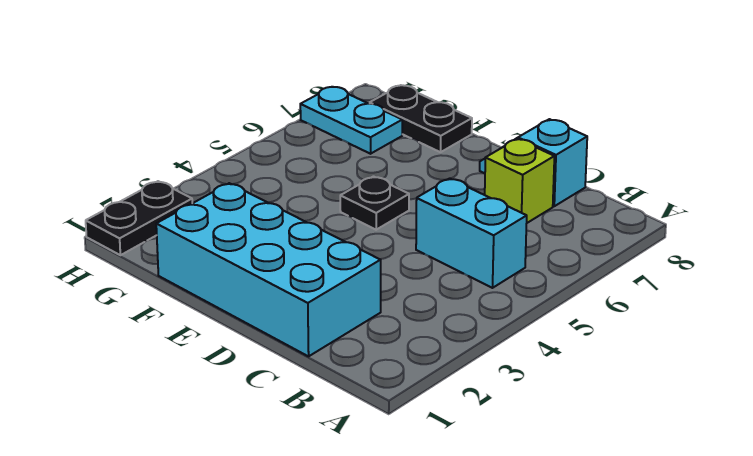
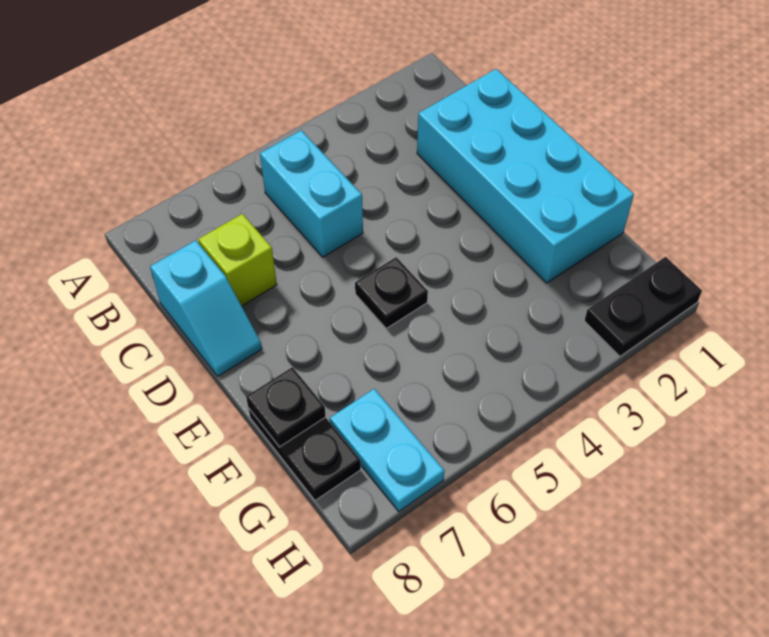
none -> black plate F8 level 2

